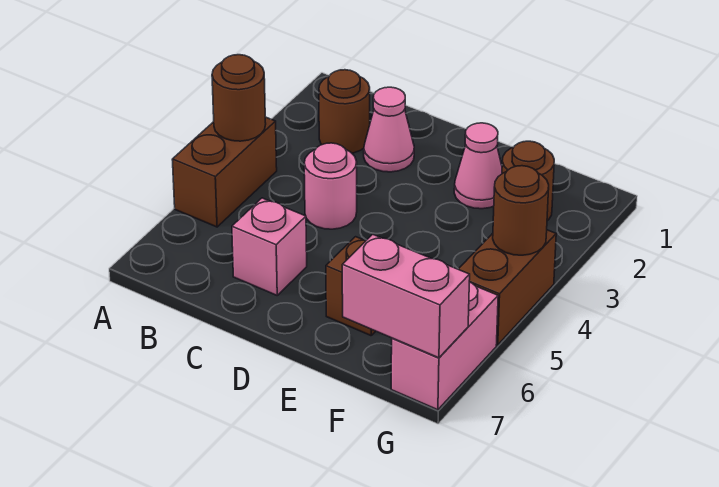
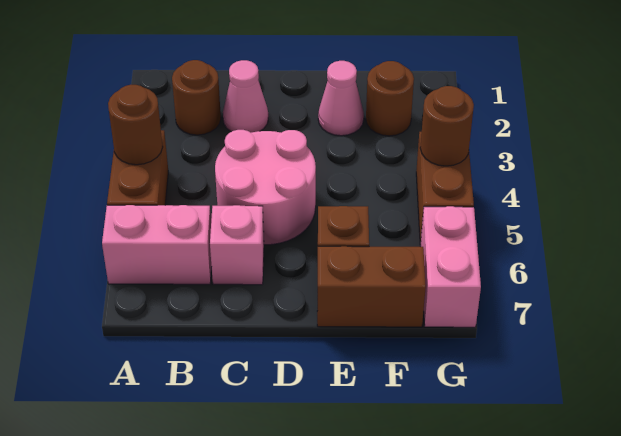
pink round brick C4 level 1 -> pink round brick C4:D5 level 1
none -> brown brick E7:F7 level 1
pink brick F7:G7 level 2 -> pink brick A6:B6 level 1

